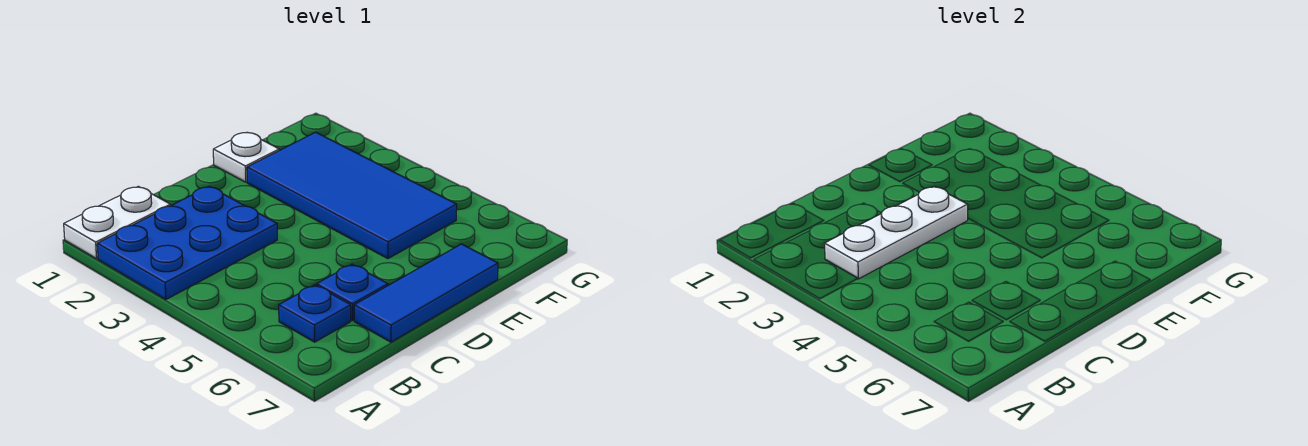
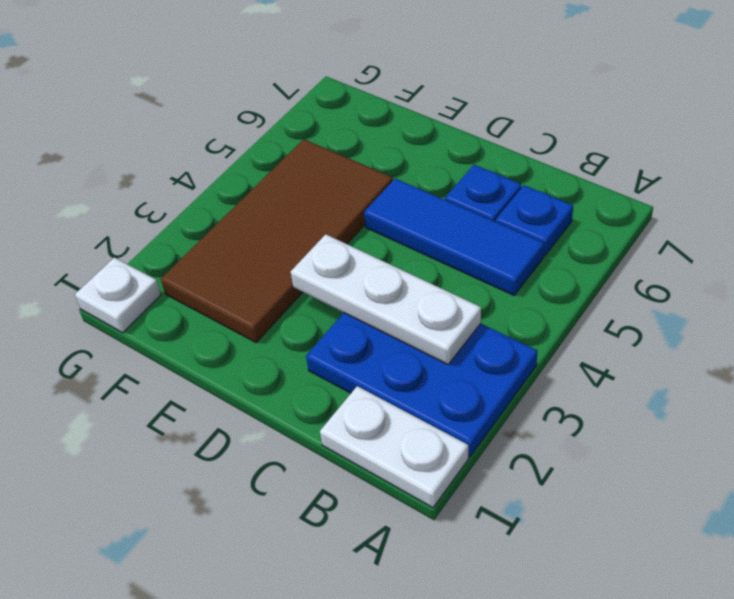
blue tile C7:E7 level 1 -> blue tile B5:D5 level 1
white plate E1 level 1 -> white plate G1 level 1
blue tile E2:F5 level 1 -> brown tile E2:F5 level 1

